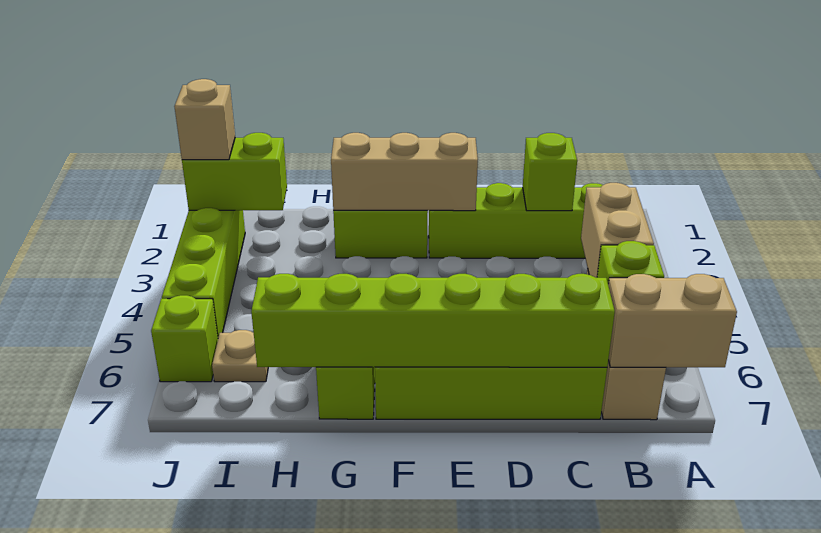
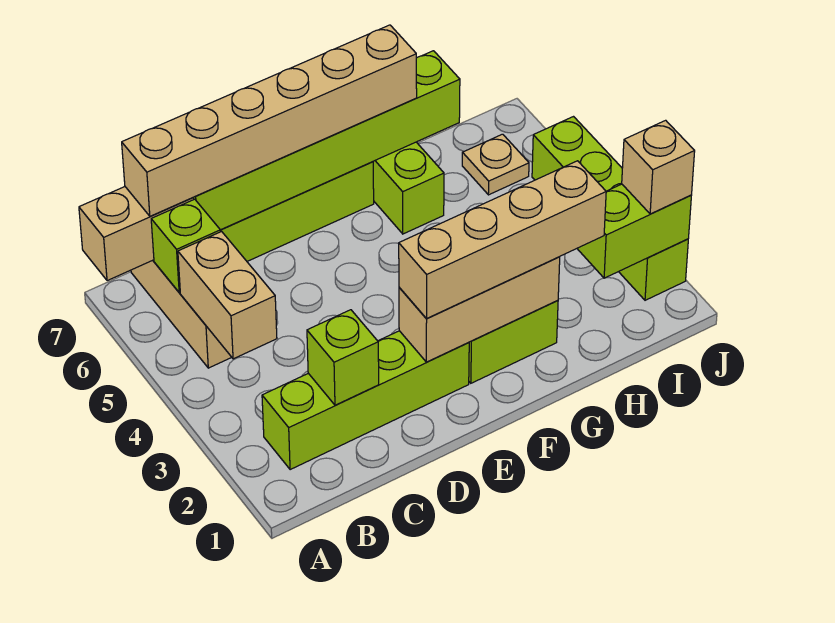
none -> tan brick B7:G7 level 3
none -> tan brick E2:H2 level 3
lime brick J6 level 1 -> none

